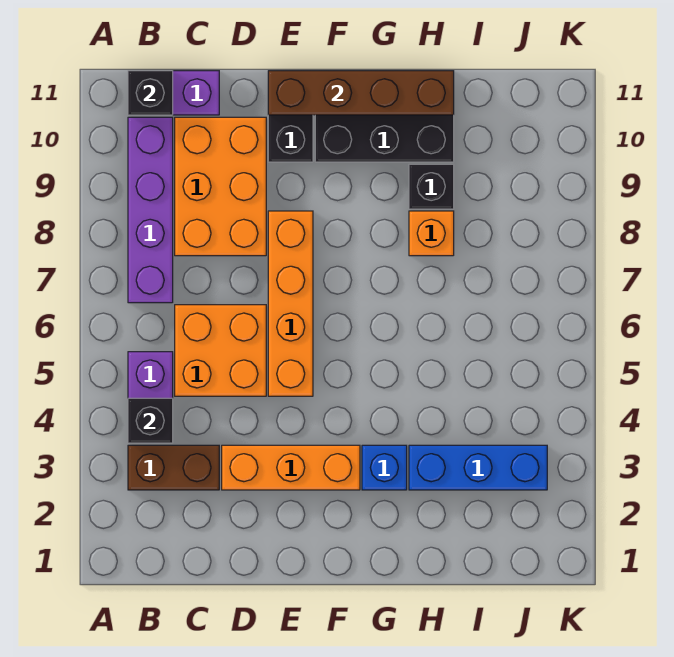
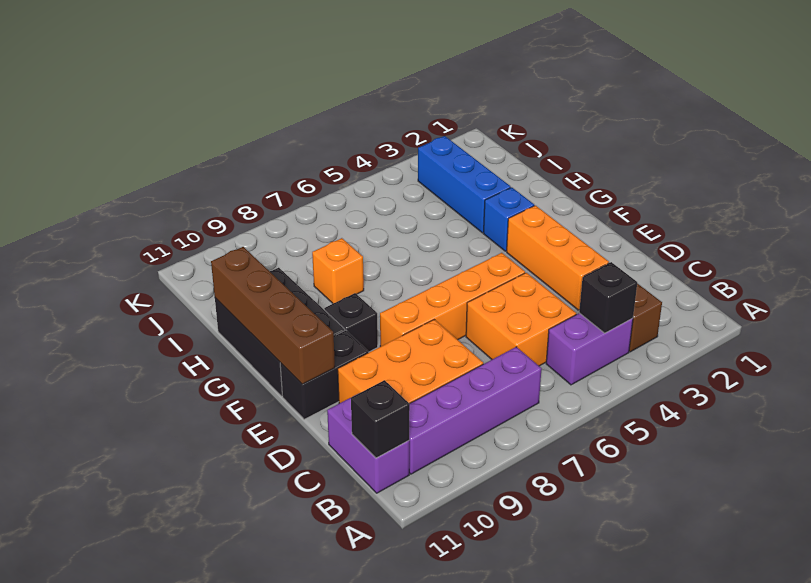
black brick H9 level 1 -> black brick F9 level 1

